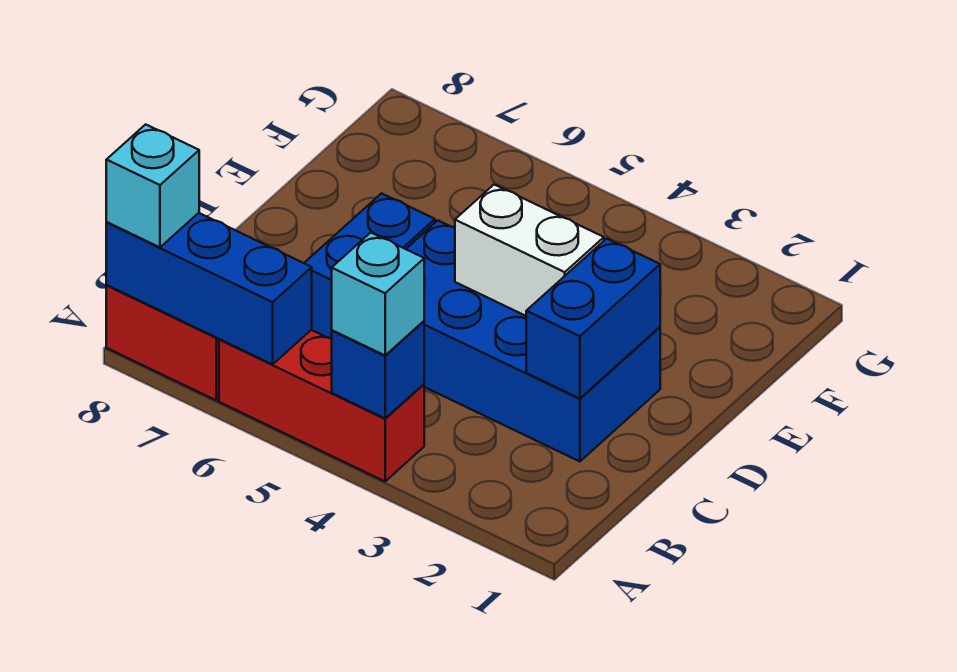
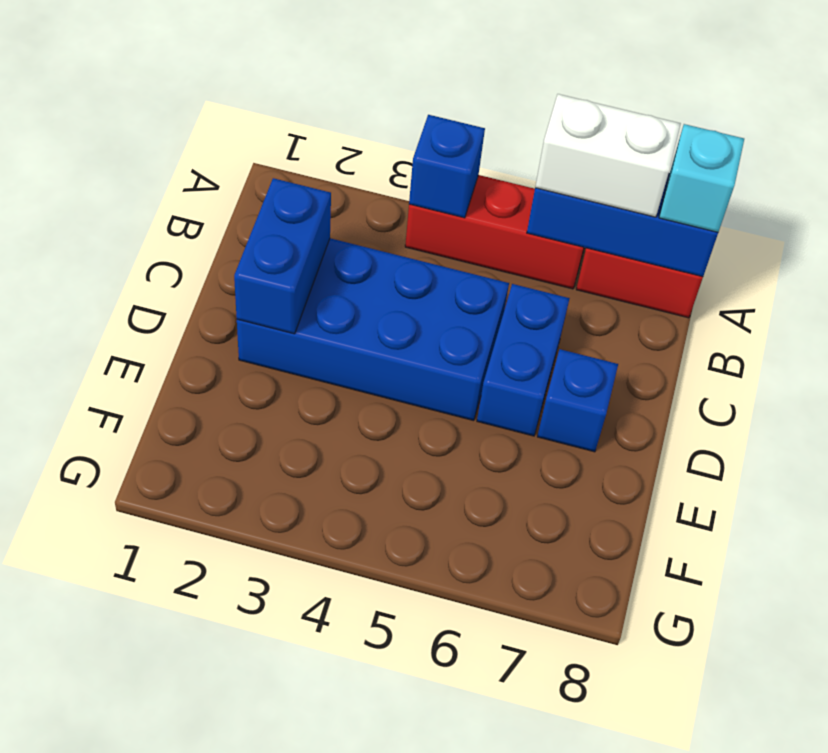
cyan brick A4 level 3 -> none
white brick D3:D4 level 2 -> white brick A6:A7 level 3
none -> blue brick D7 level 1

